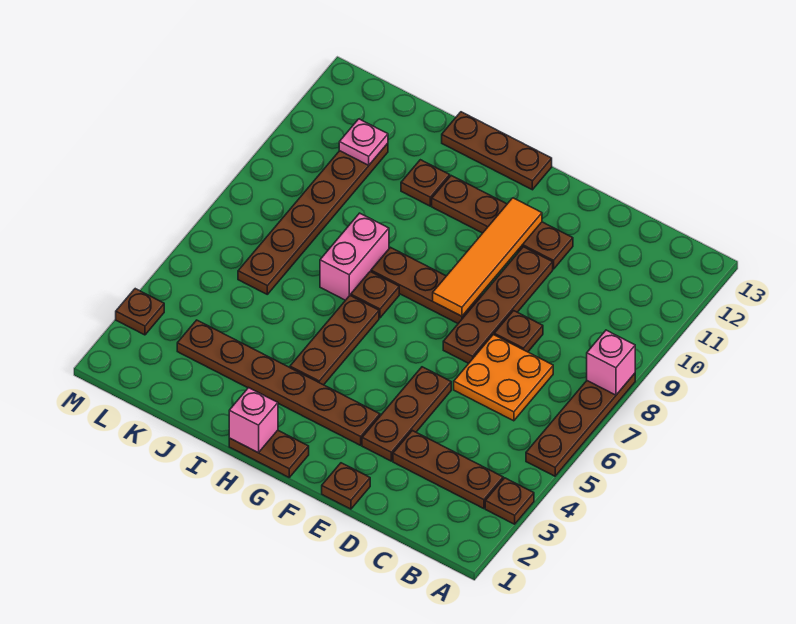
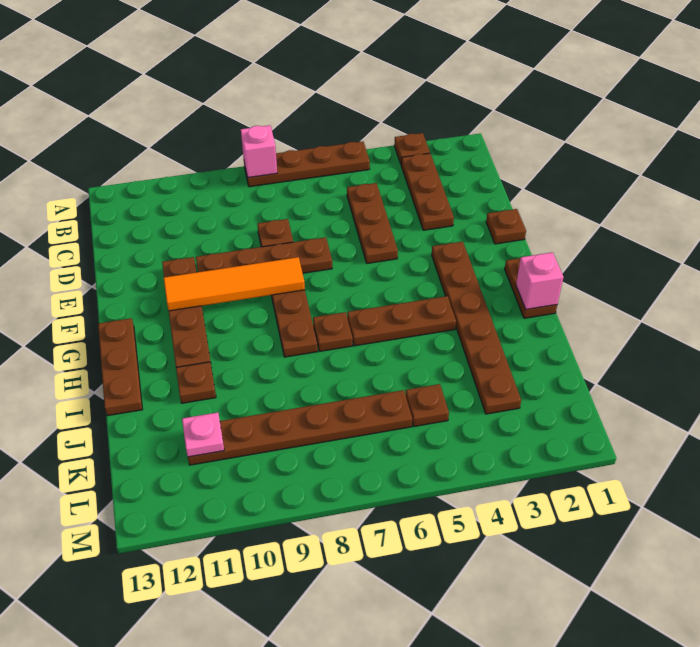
orange plate C6:D7 level 1 -> none
brown plate E3:E5 level 1 -> brown plate C5:E5 level 1
pink brick I7:I8 level 1 -> none
brown plate M3 level 1 -> brown plate K5 level 1

